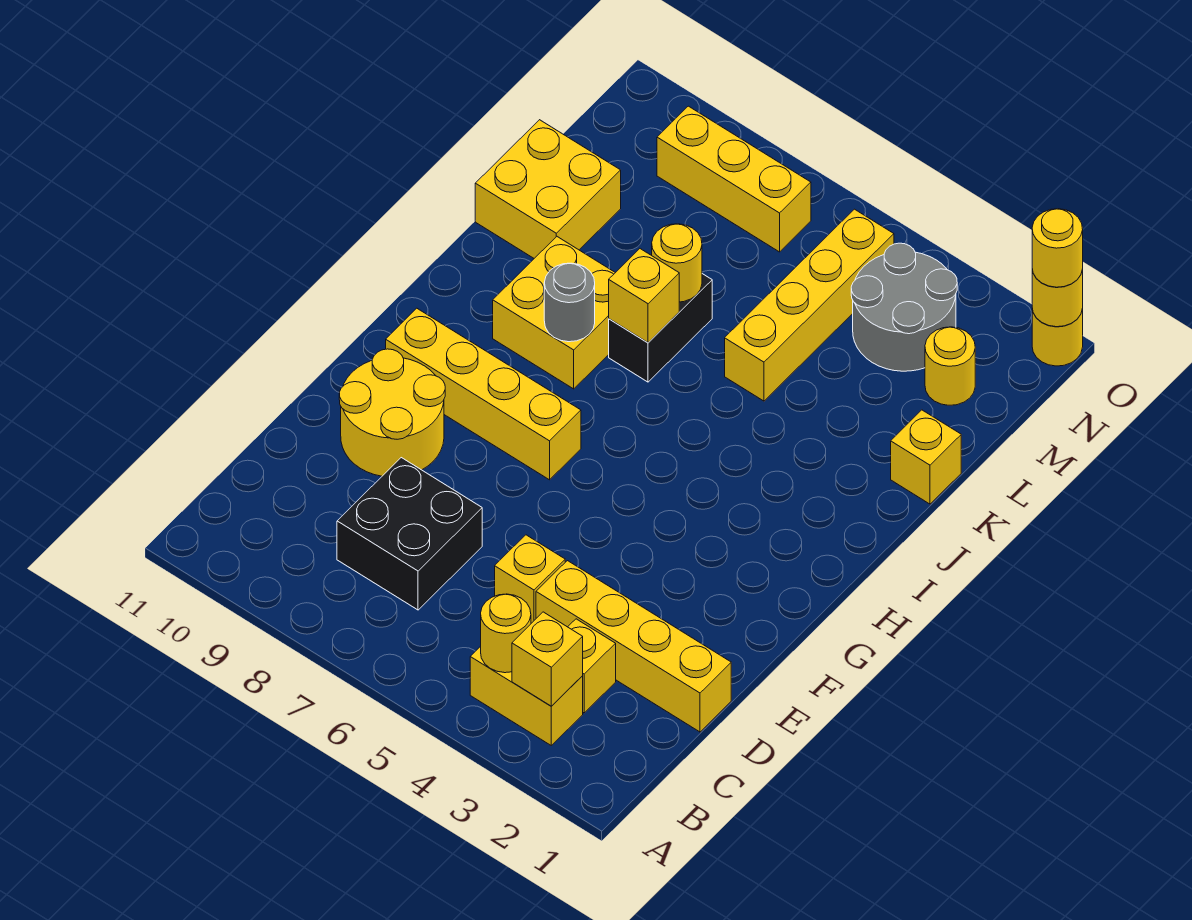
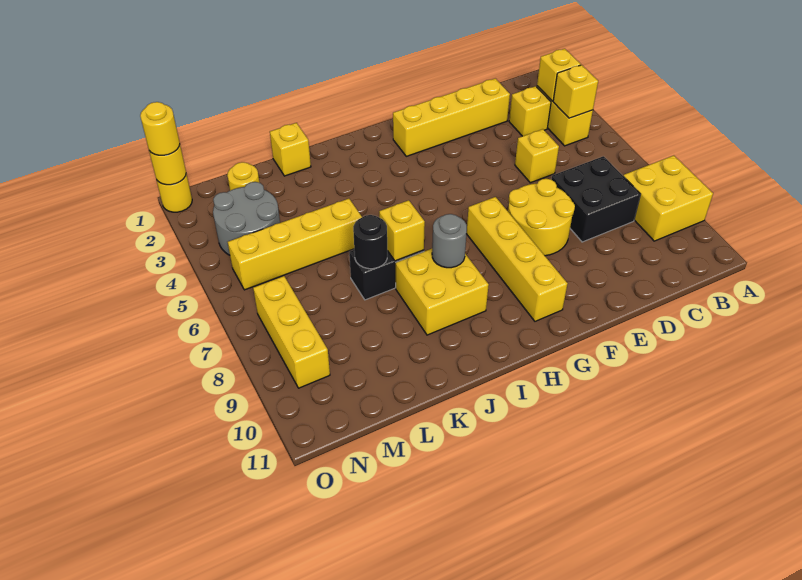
yellow round brick B4 level 2 -> yellow brick B4 level 2
yellow brick D1:D4 level 1 -> yellow brick D2:G2 level 1
yellow round brick E9:F10 level 1 -> yellow round brick E7:F8 level 1
yellow round brick K7 level 2 -> black round brick K7 level 2
yellow brick K10:L11 level 1 -> yellow brick A8:B9 level 1

